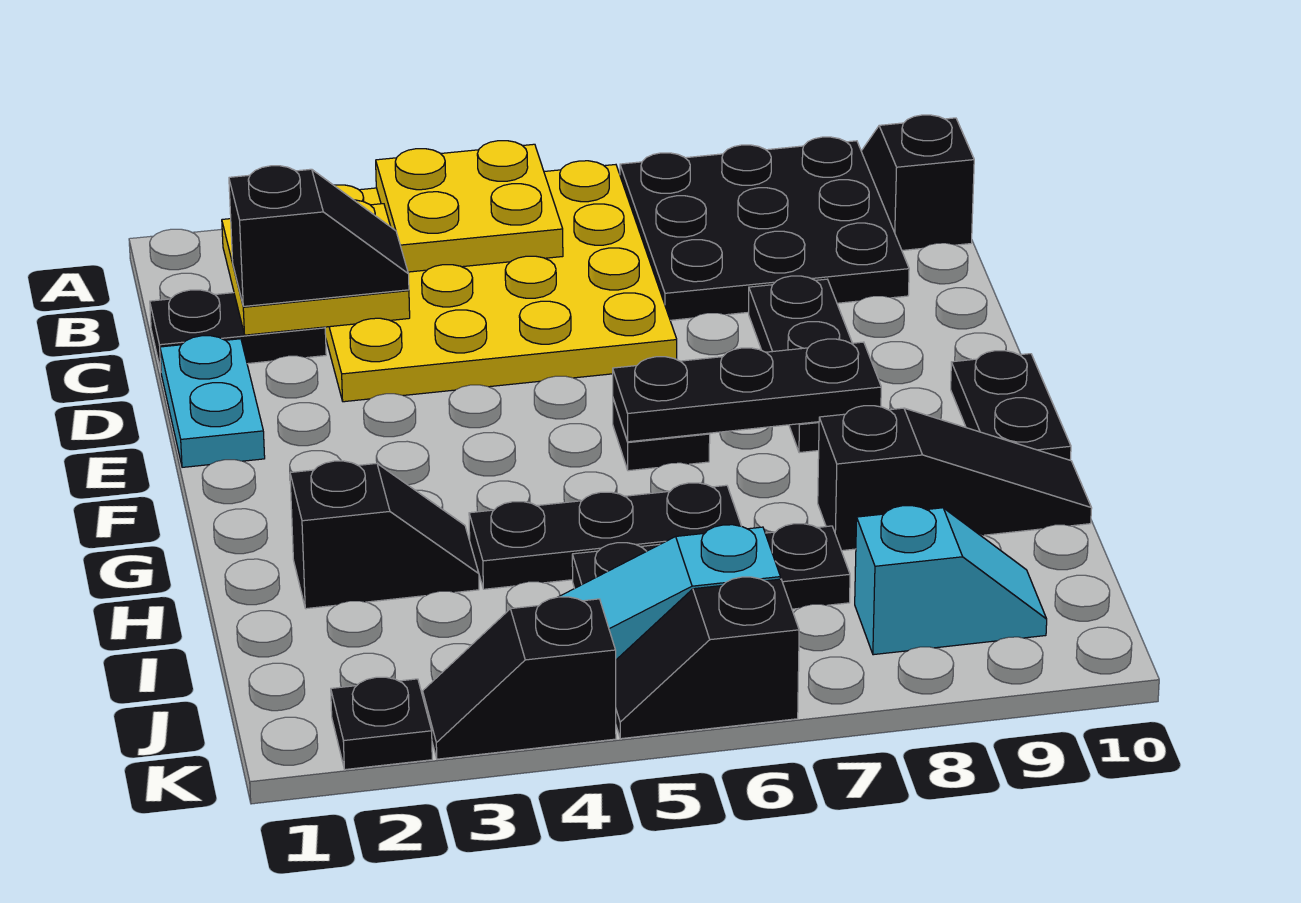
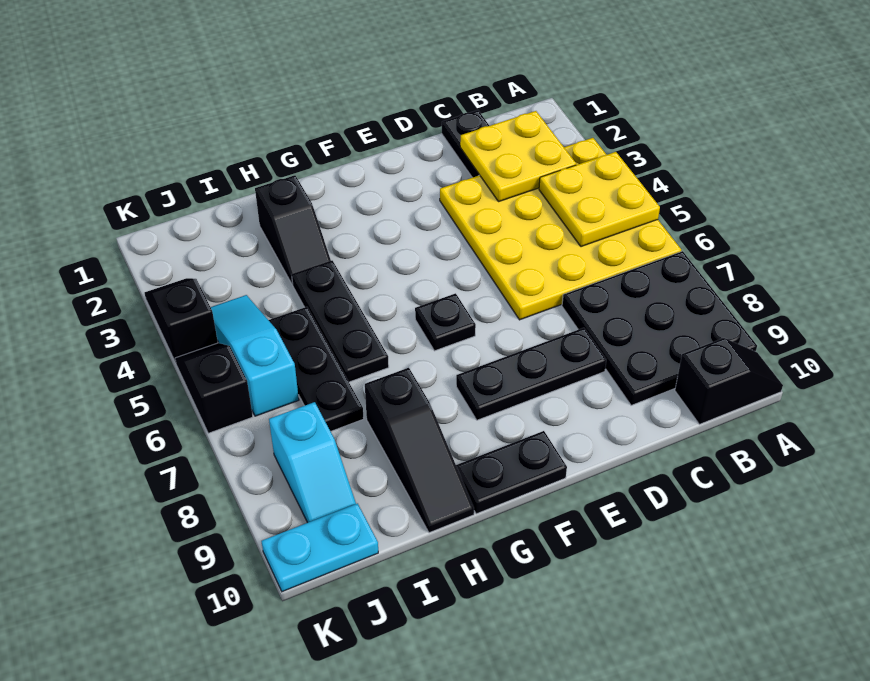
black slope C2:C3 level 3 top 2 -> none
cyan plate D1:E1 level 1 -> cyan plate J10:K10 level 1
black plate F6:F8 level 2 -> none
black plate K2 level 1 -> none

